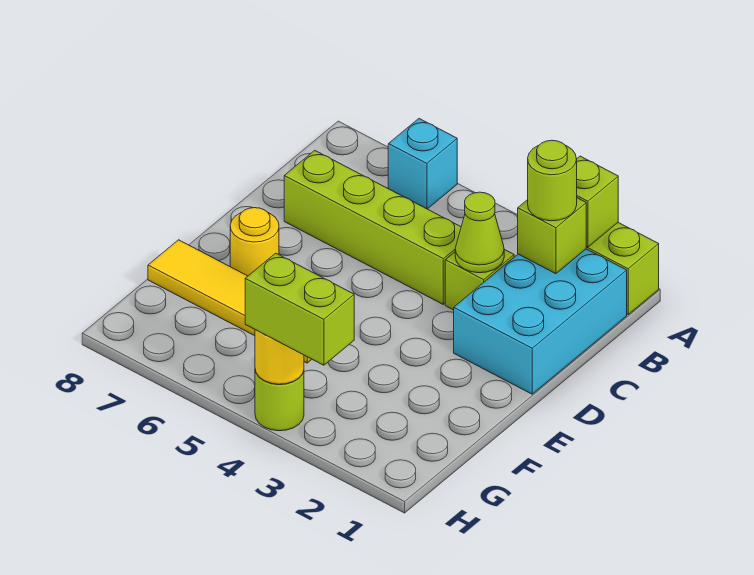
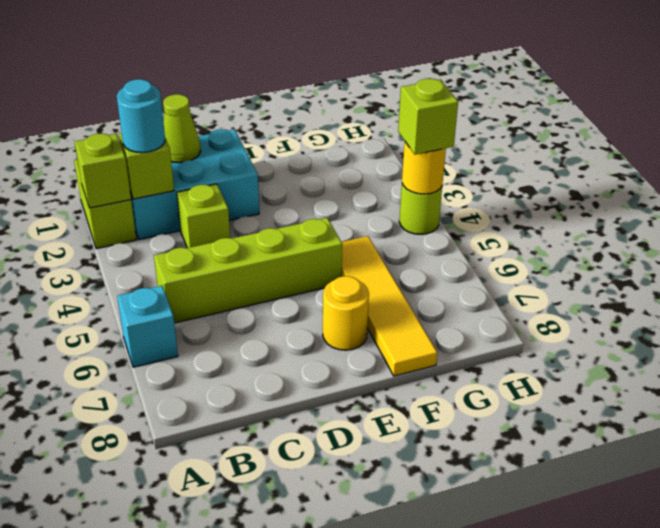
lime round brick B2 level 3 -> cyan round brick B2 level 3
lime cone C3 level 2 -> lime cone C1 level 2
lime brick C4:C7 level 1 -> lime brick B5:E5 level 1
lime brick H3:H4 level 3 -> lime brick H4 level 3

